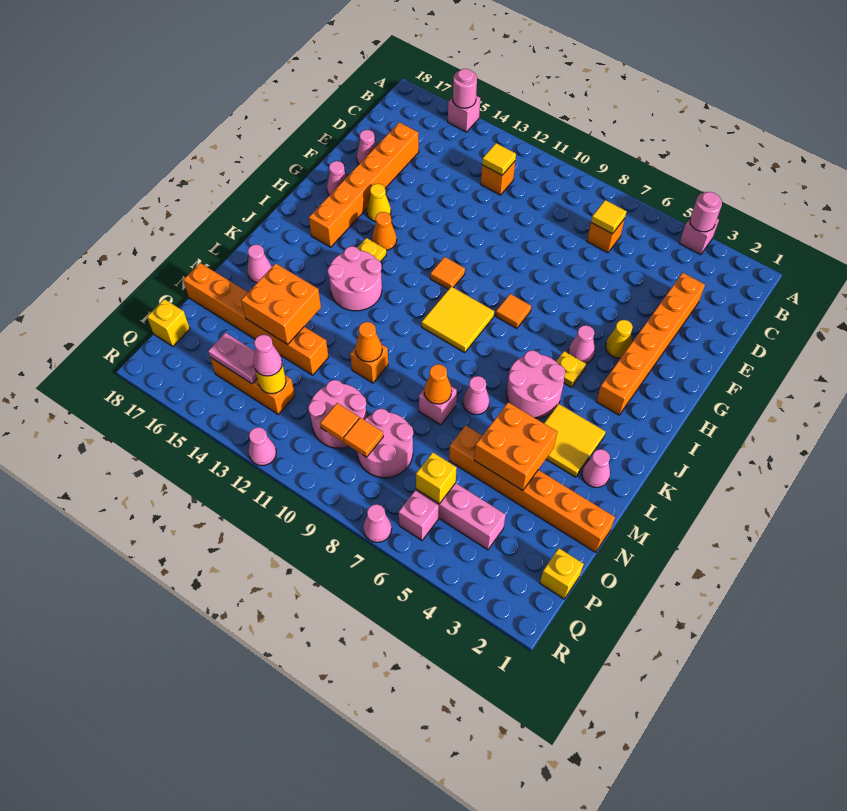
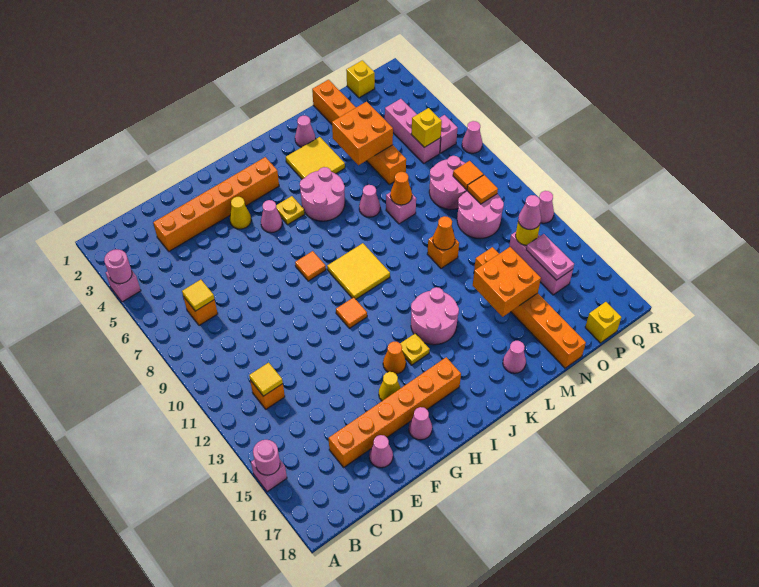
orange brick P13:P15 level 1 -> pink brick P13:P15 level 1

